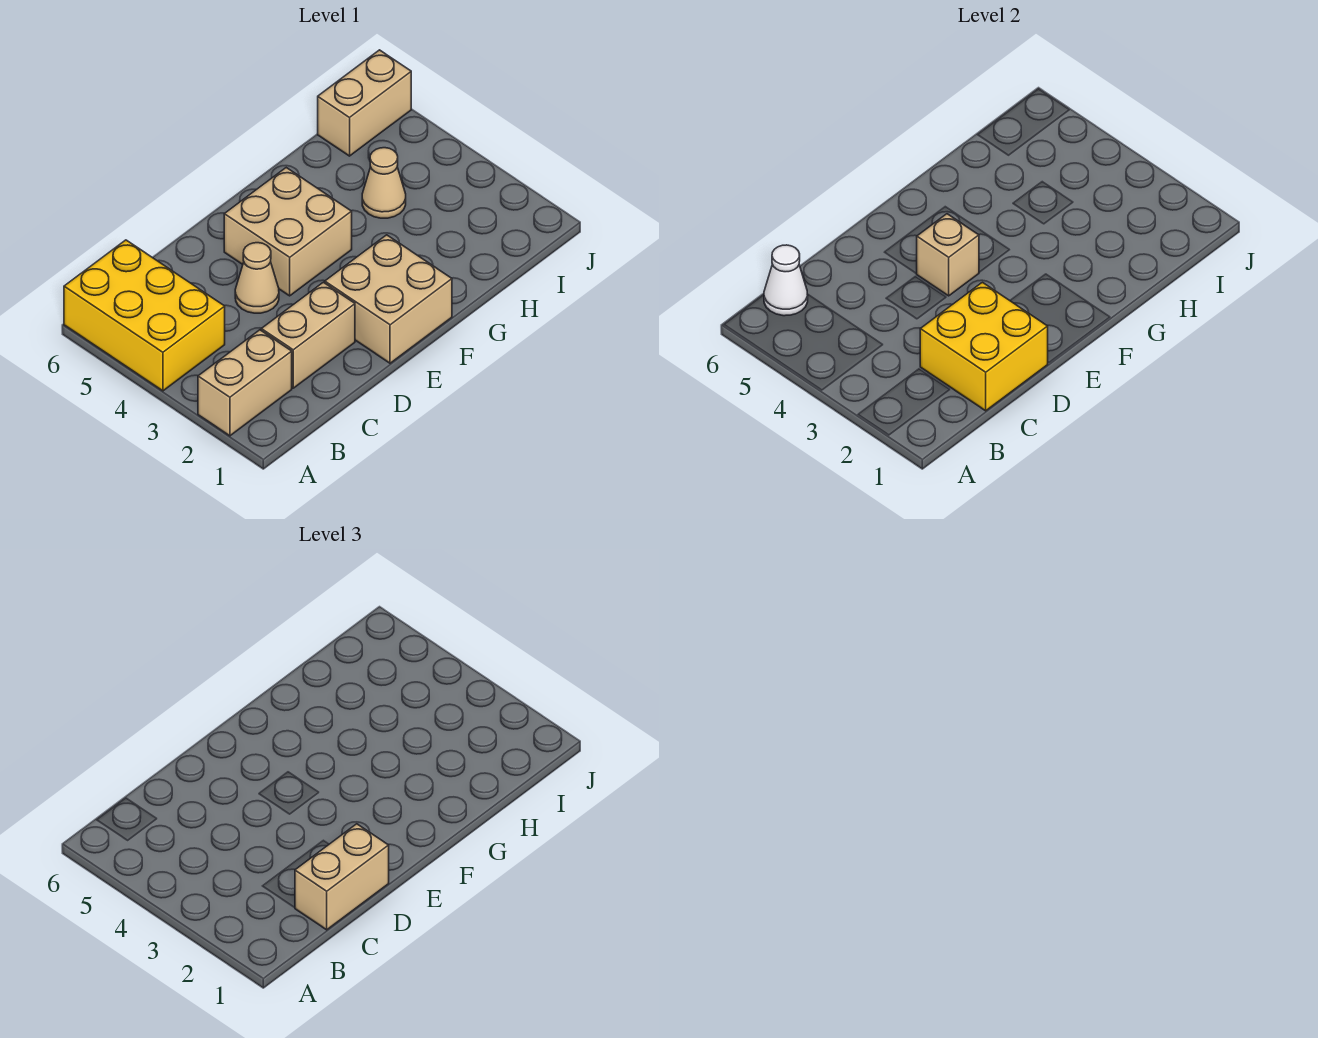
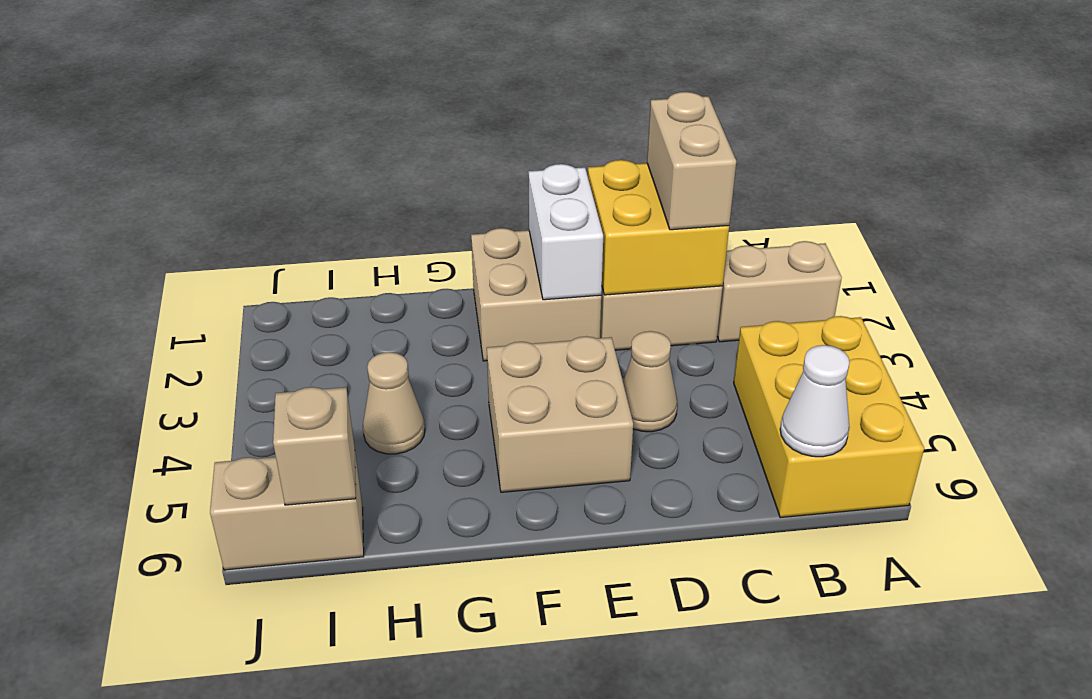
tan brick C1:D1 level 3 -> tan brick C1:C2 level 3
none -> white brick E1:E2 level 2
tan brick E4 level 2 -> tan brick I6 level 2

